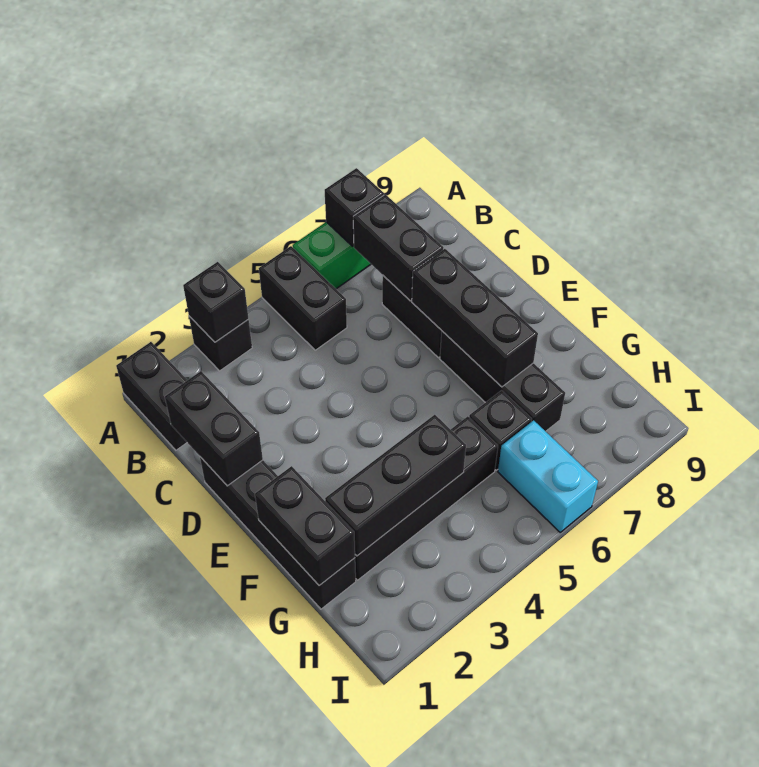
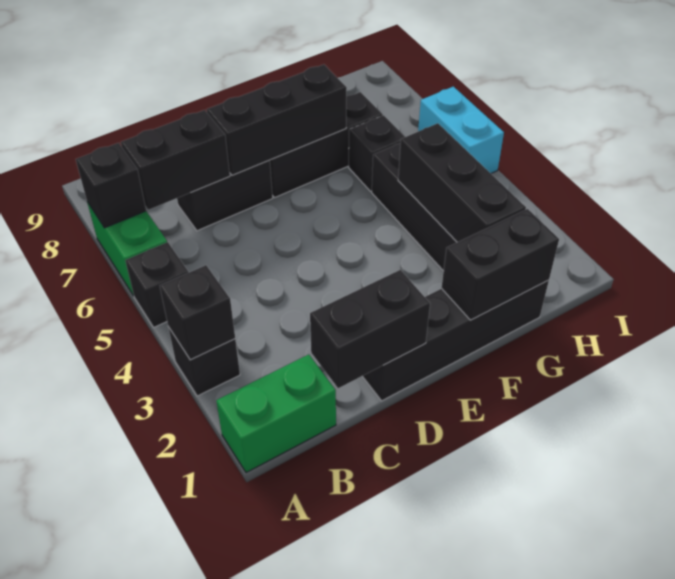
black brick A1:B1 level 1 -> green brick A1:B1 level 1
black brick A5:B5 level 1 -> black brick A5 level 1
cyan brick H6:I6 level 1 -> cyan brick I5:I6 level 1

